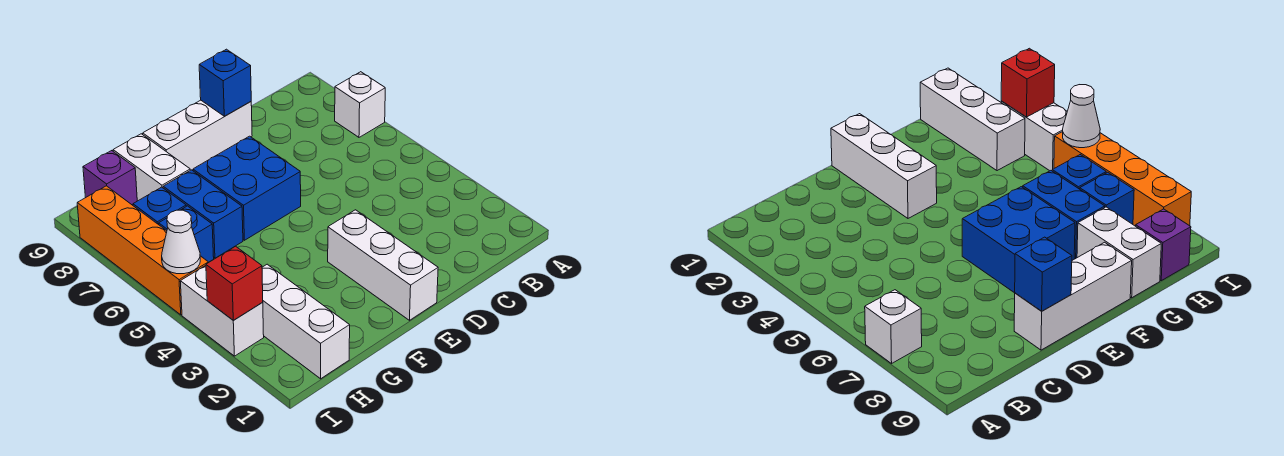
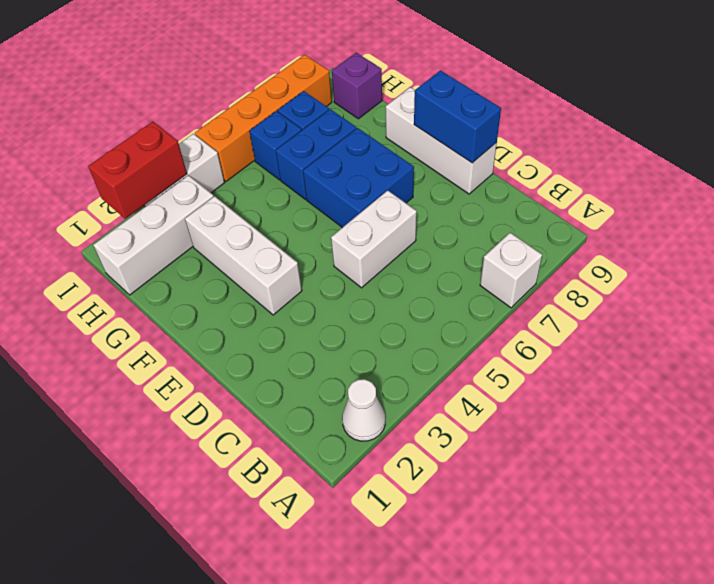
blue brick D9 level 2 -> blue brick D9:E9 level 2
white brick E1:E3 level 1 -> white brick E3:G3 level 1
white brick G8:G9 level 1 -> white brick D5:D6 level 1
red brick I3 level 2 -> red brick I2:I3 level 2
white cone I5 level 2 -> white cone A2 level 1

